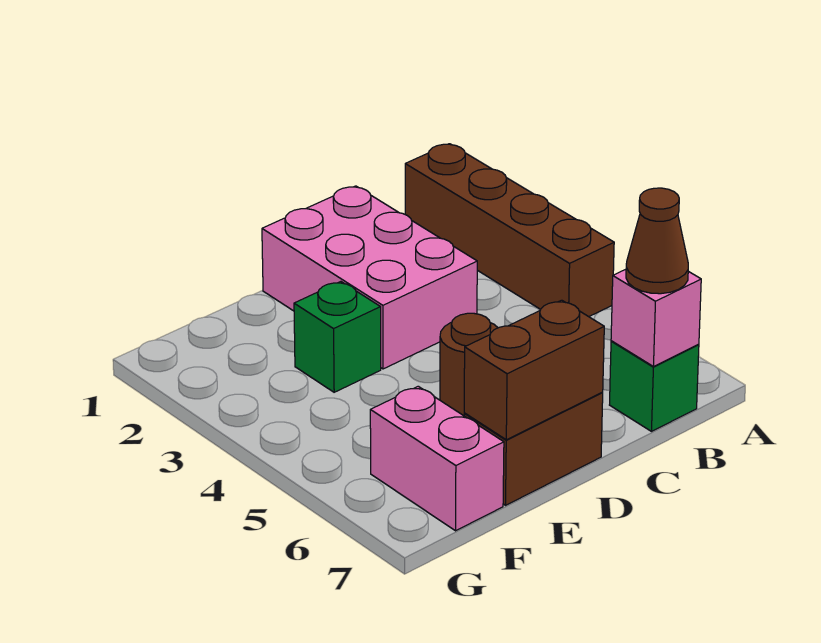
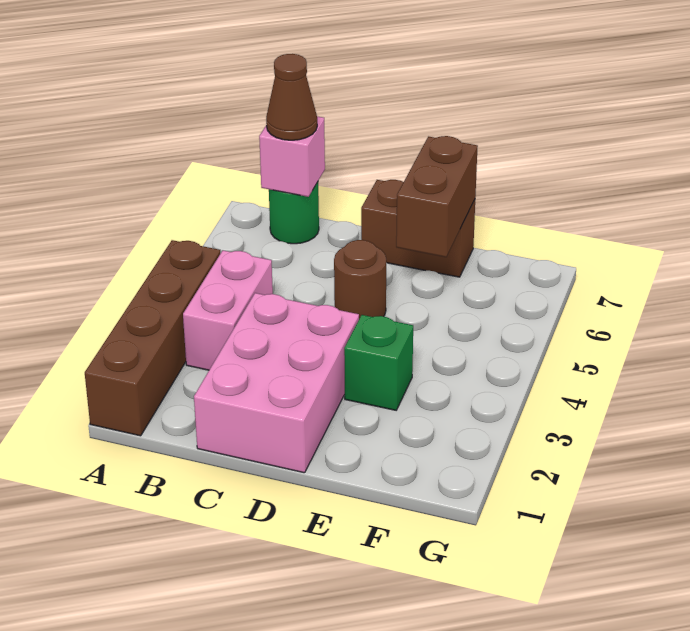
green brick B7 level 1 -> green round brick B7 level 1
brown brick D7:E7 level 2 -> brown brick E6:E7 level 2
pink brick F6:F7 level 1 -> pink brick B3:B4 level 1

